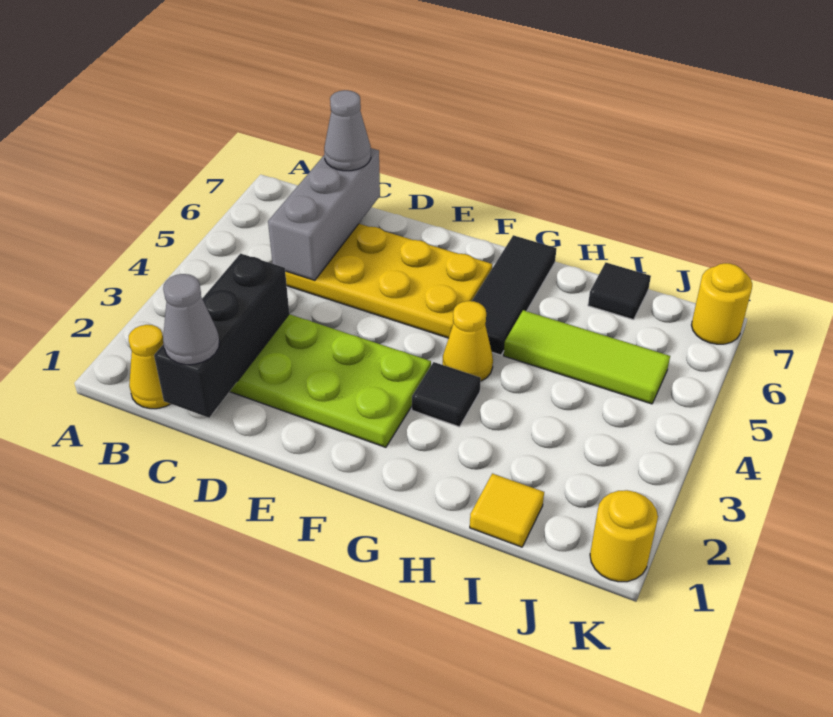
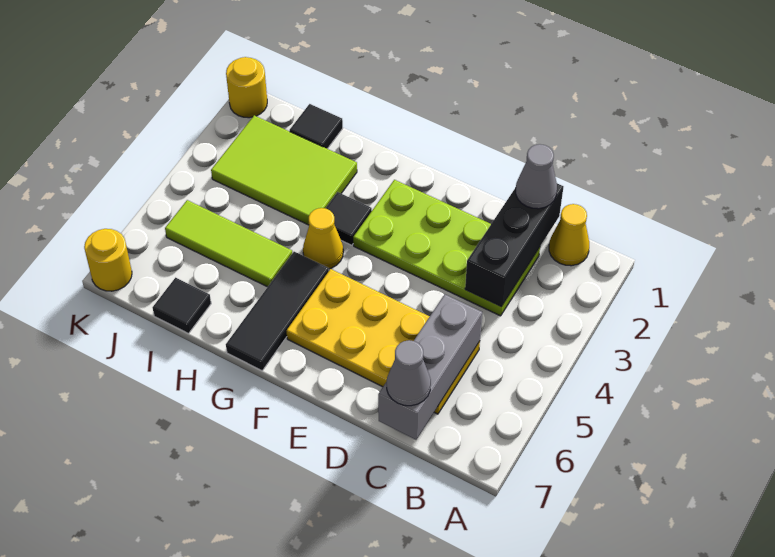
none -> lime tile H2:J3 level 1
yellow tile I1 level 1 -> black tile I1 level 1

